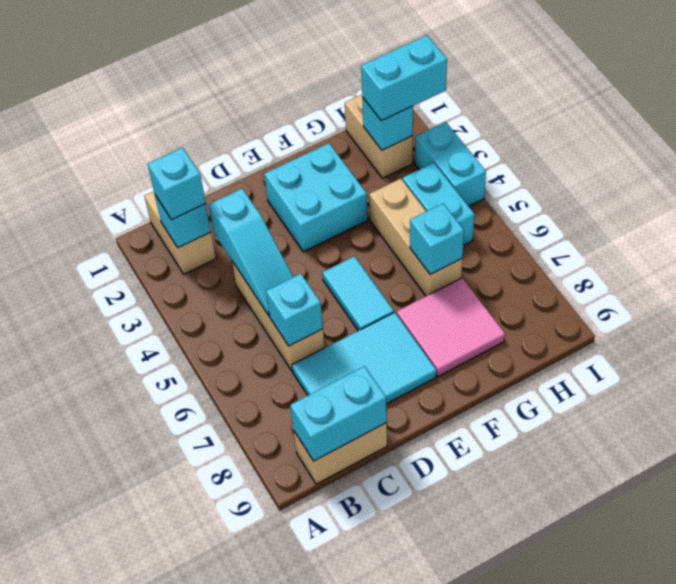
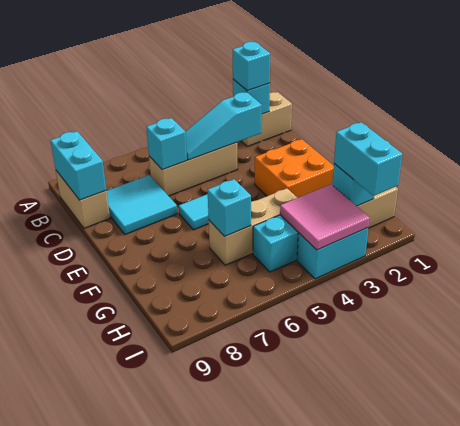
cyan tile C7:E8 level 1 -> cyan tile C7:D8 level 1
cyan brick E2:F3 level 1 -> orange brick E2:F3 level 1
pink tile F7:G8 level 1 -> pink tile H3:I4 level 2

